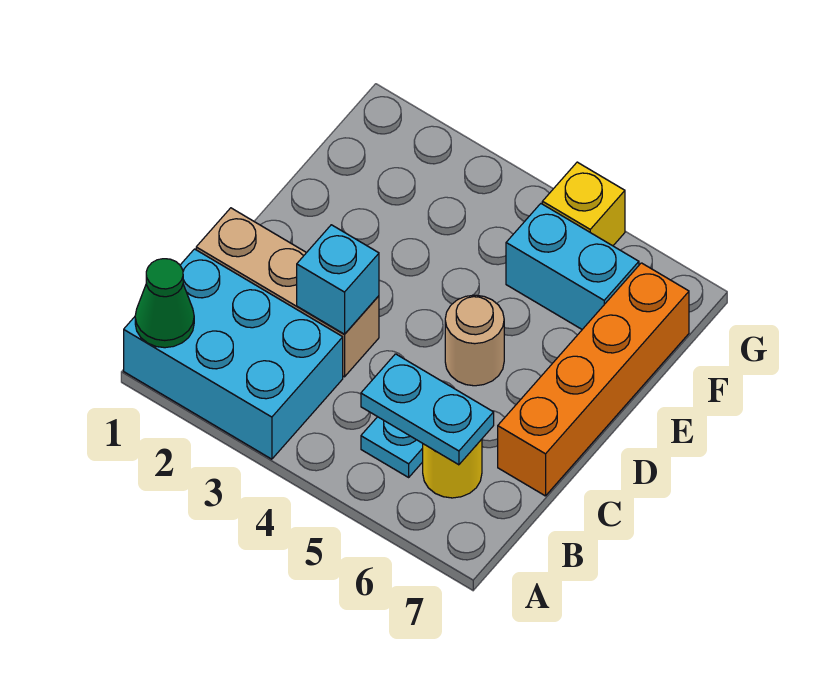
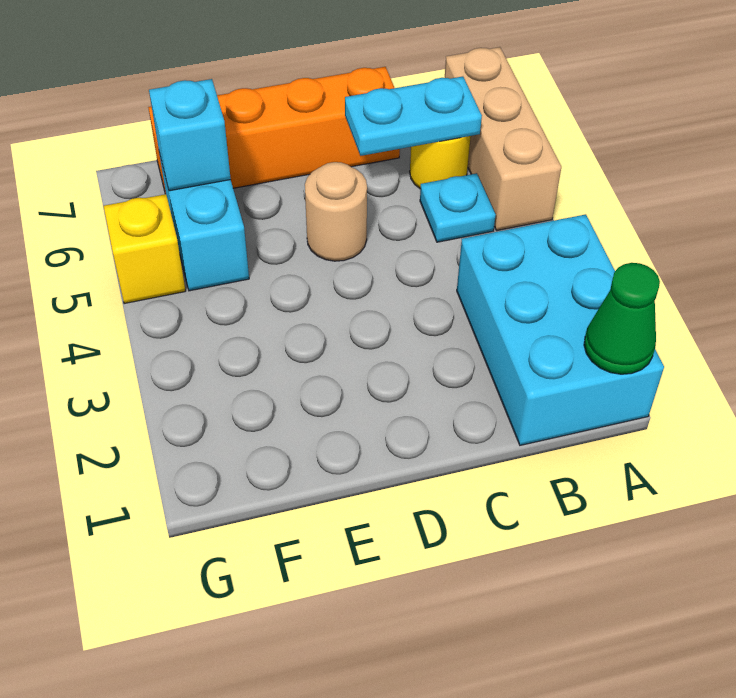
cyan plate B5:B6 level 2 -> cyan plate B6:C6 level 2
tan brick C1:C3 level 1 -> tan brick A5:A7 level 1
cyan brick C3 level 2 -> cyan brick F6 level 2

